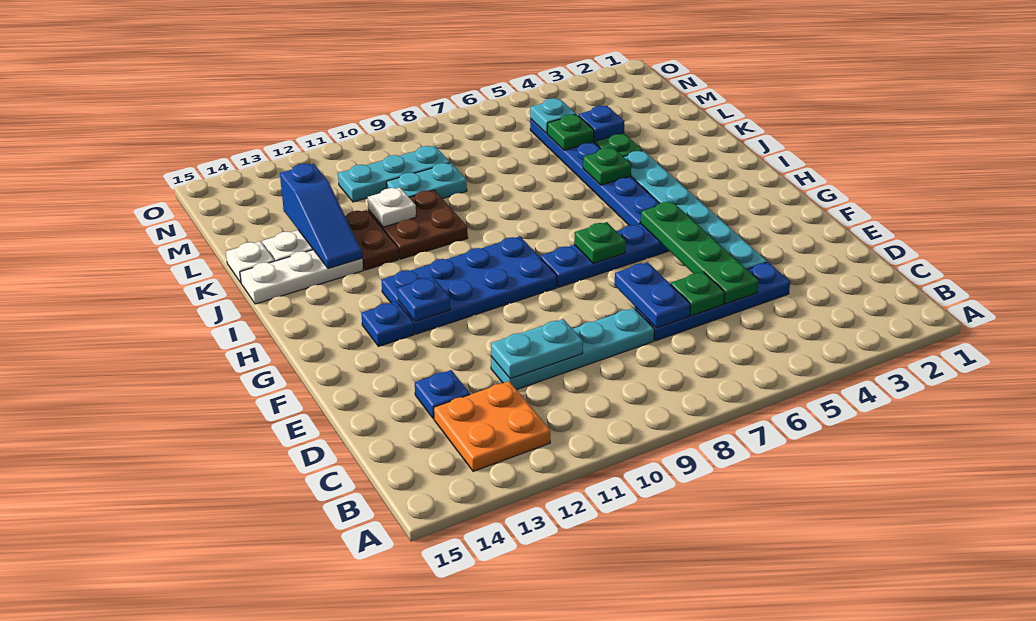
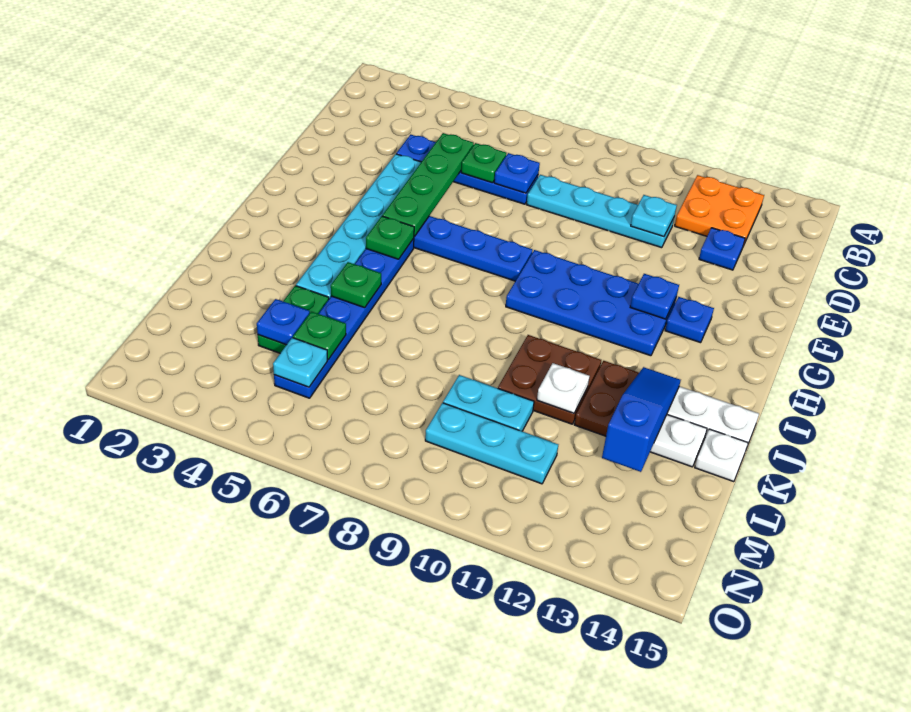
blue plate D7:E7 level 2 -> blue plate D7 level 2
cyan plate D10:D11 level 2 -> cyan plate D11 level 2
green plate G7 level 2 -> green plate H5 level 2

